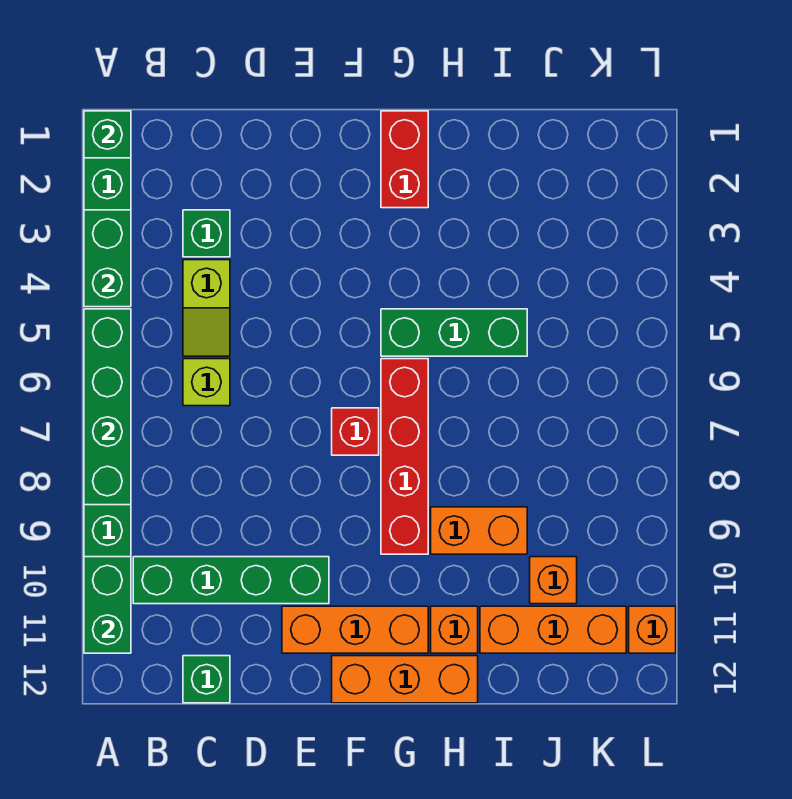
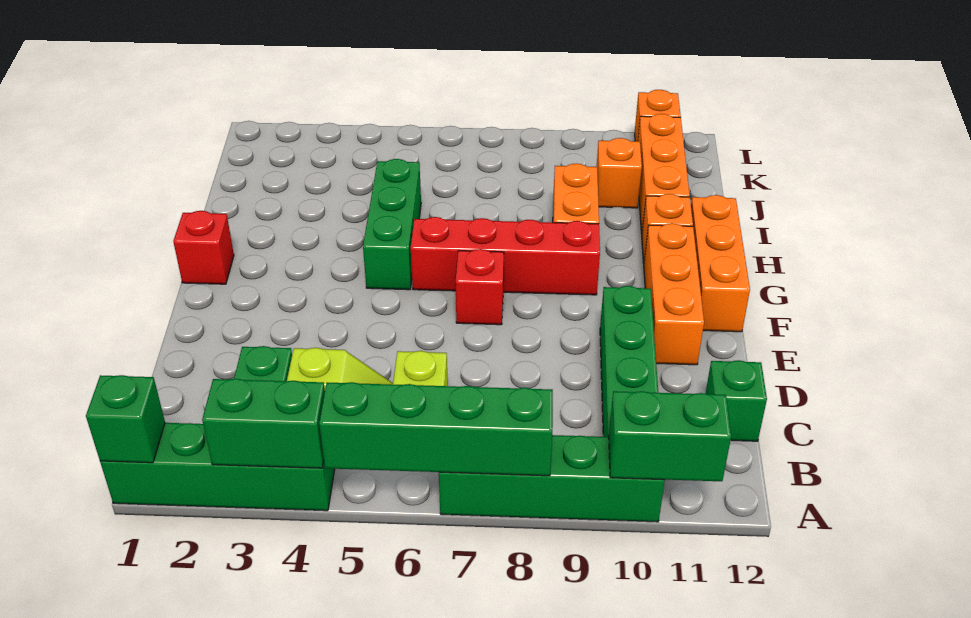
red brick G1:G2 level 1 -> red brick G1 level 1

